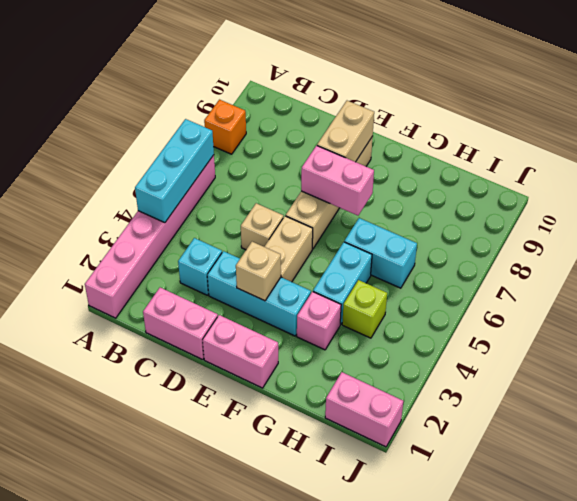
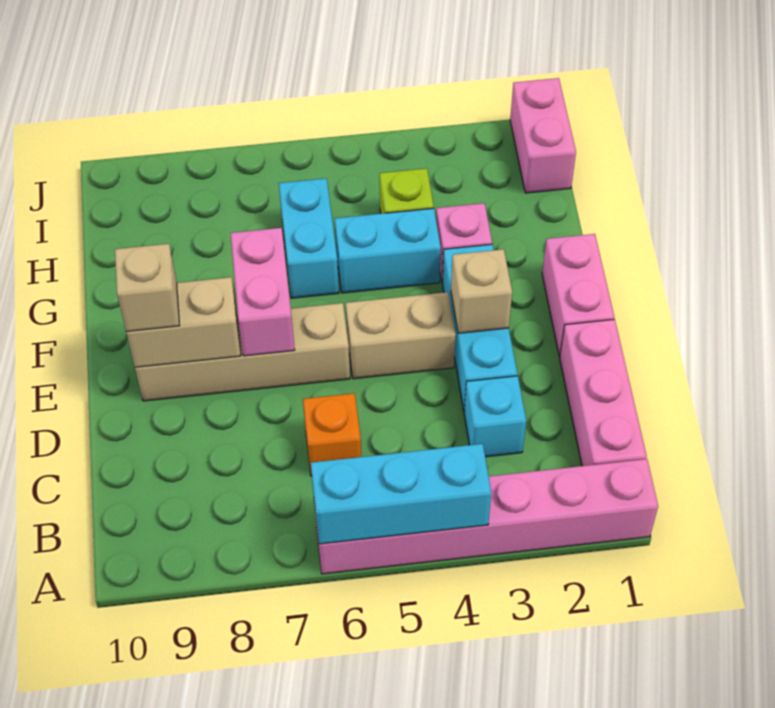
orange brick A8 level 1 -> orange brick C6 level 1
pink brick C1:D1 level 1 -> pink brick B1:D1 level 1
tan brick D5 level 1 -> tan brick E9 level 3

